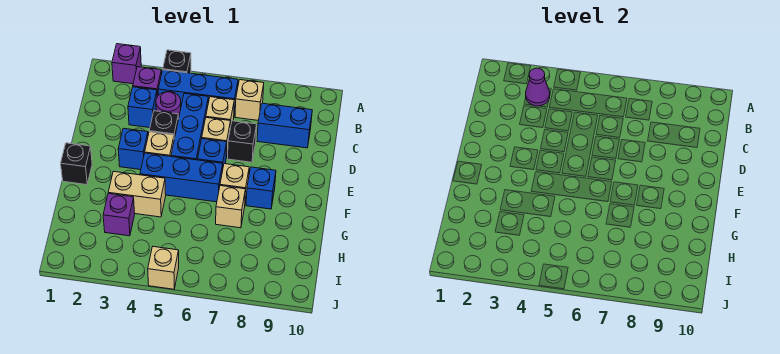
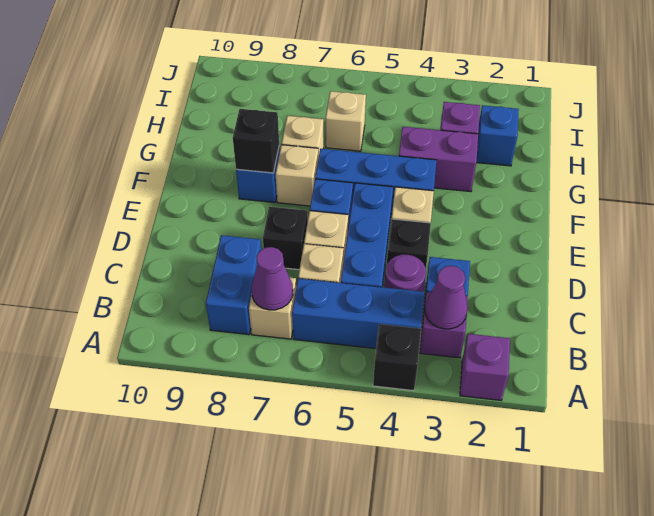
none -> purple cone B7 level 2
blue brick C8:C9 level 1 -> blue brick B8:C8 level 1
blue brick E3 level 1 -> blue brick H2 level 1
black brick F1 level 1 -> black brick F8 level 2
tan brick G3:G4 level 1 -> purple brick G3:G4 level 1
tan brick J5 level 1 -> tan brick H6 level 1

